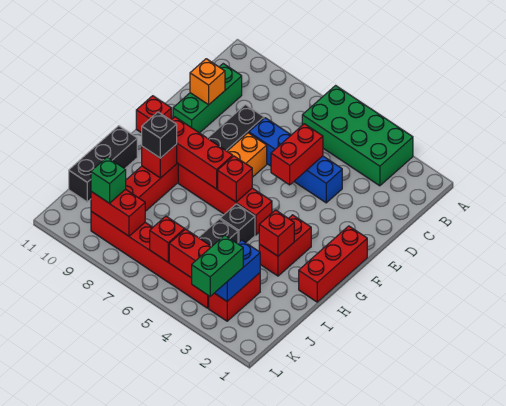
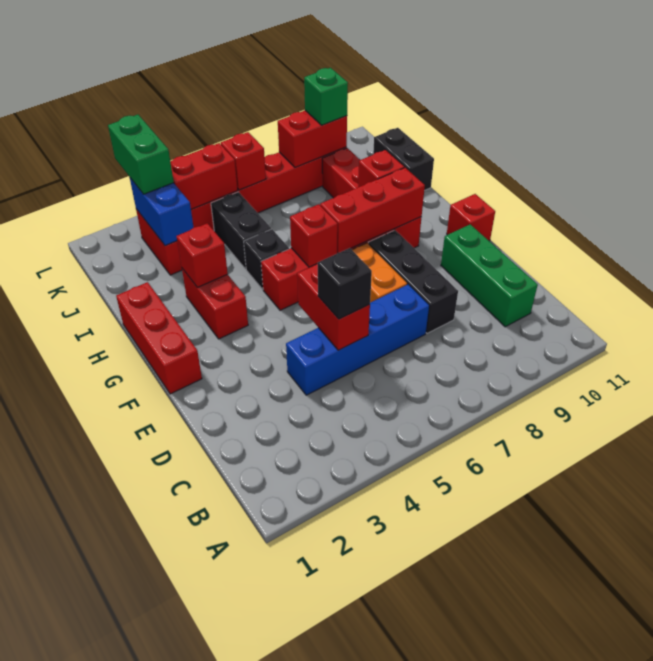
green brick A3:B6 level 1 -> none
orange brick D10 level 2 -> none
black brick H9 level 3 -> black brick D5 level 3
black brick H11:J11 level 1 -> black brick I11:J11 level 1

